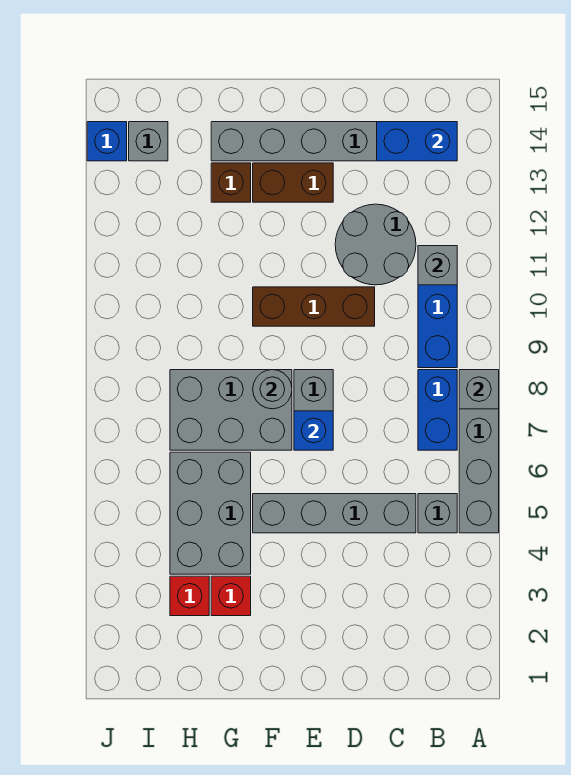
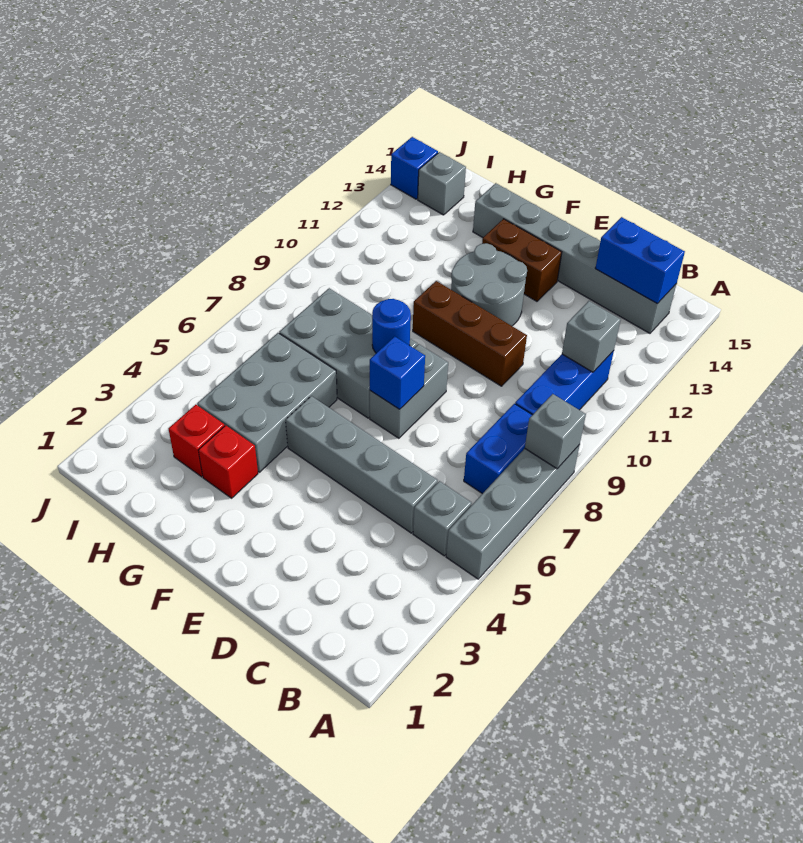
grey round brick C11:D12 level 1 -> grey round brick E11:F12 level 1
grey round brick F8 level 2 -> blue round brick F8 level 2
brown brick G13 level 1 -> none

